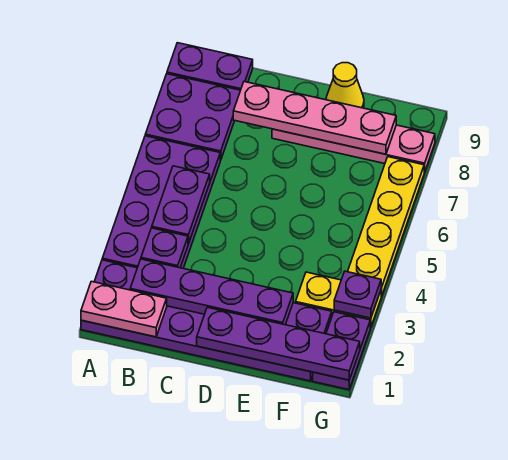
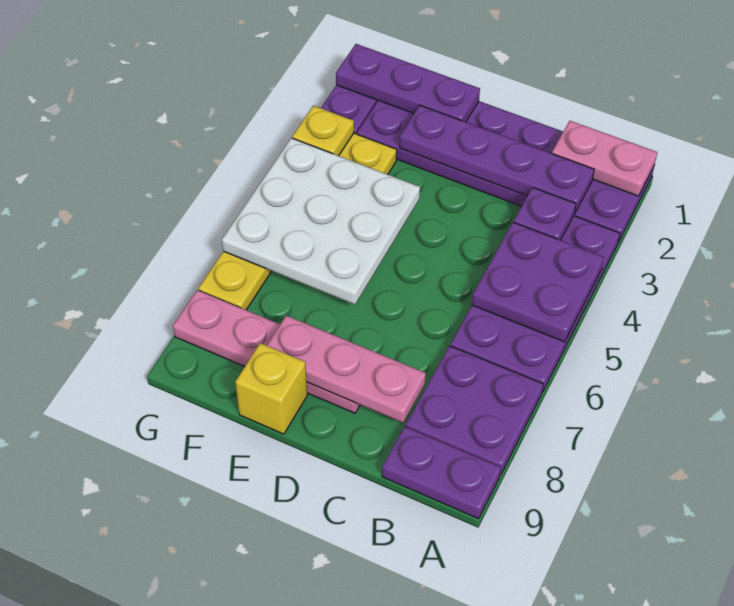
purple plate B4:B5 level 2 -> purple plate A4:B5 level 2
pink plate C8:F8 level 2 -> pink plate C8:E8 level 2
purple plate D1:G1 level 2 -> purple plate E1:G1 level 2
none -> white plate E4:G6 level 2
yellow cone E9 level 1 -> yellow brick E9 level 1
purple plate G3 level 2 -> yellow plate G3 level 2

